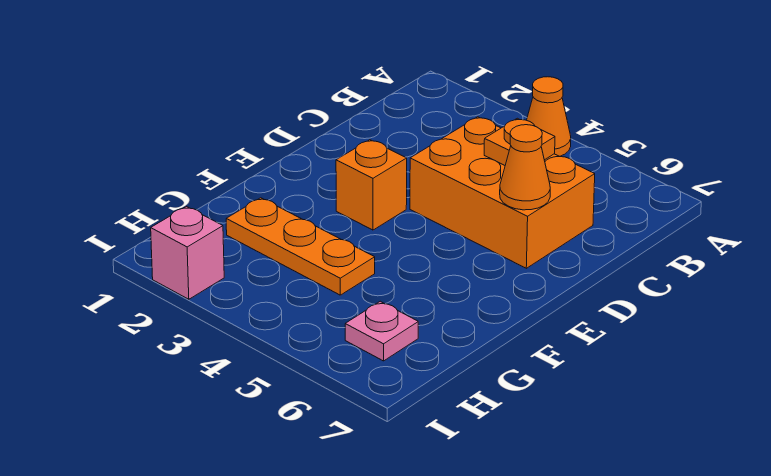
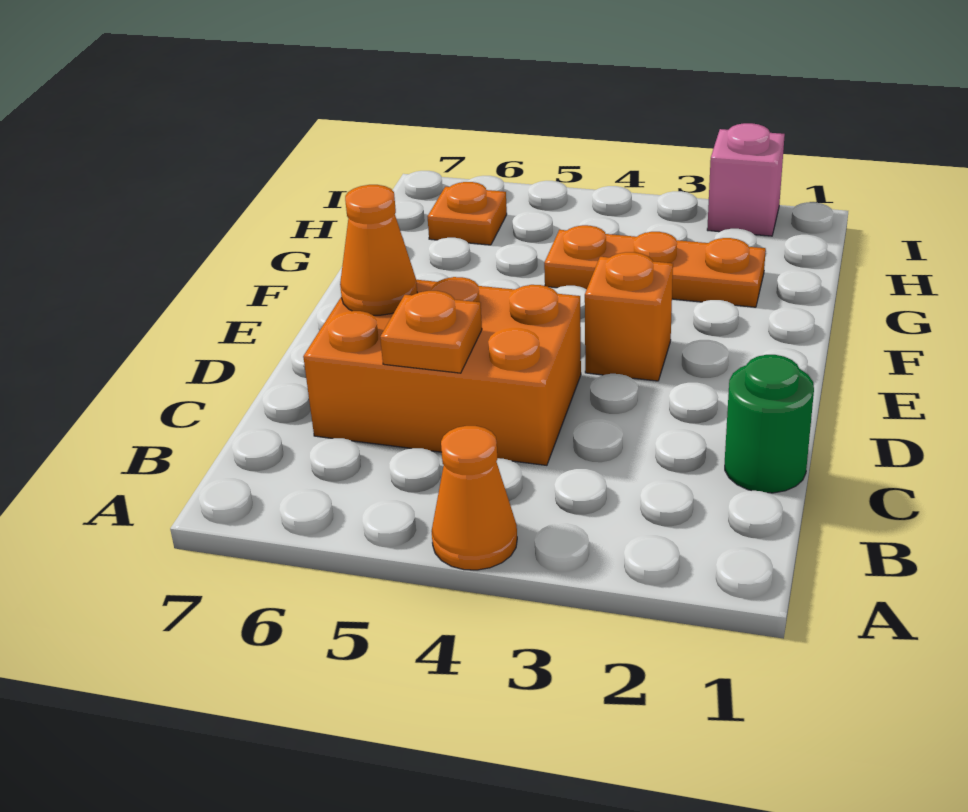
none -> green round brick C1 level 1
pink plate H6 level 1 -> orange plate H6 level 1

